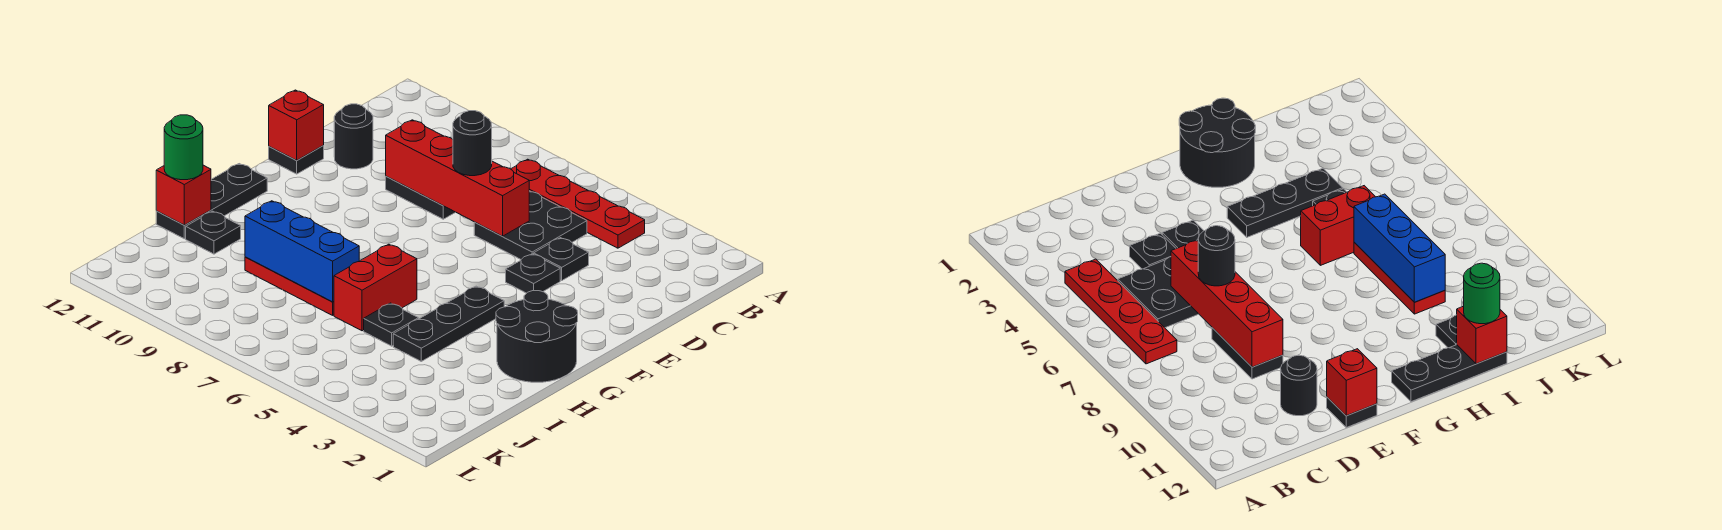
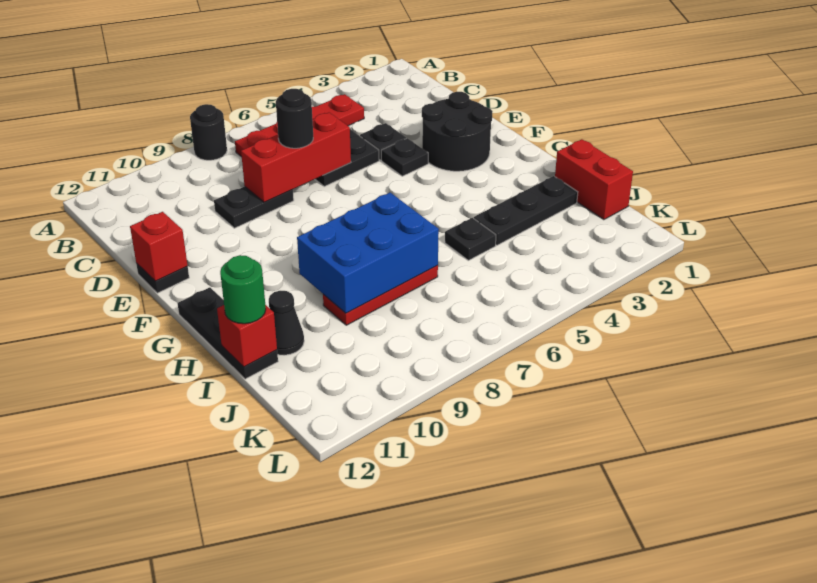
red brick D6:D9 level 2 -> red brick D6:D8 level 2
black round brick D11 level 1 -> black round brick A8 level 1
black round brick G1:H2 level 1 -> black round brick E2:F3 level 1
black plate G4:I4 level 1 -> black plate I2:I4 level 1
red brick H6:I6 level 1 -> red brick I1:J1 level 1
blue brick I7:I9 level 2 -> blue brick H7:I9 level 2
black plate I11 level 1 -> black cone I11 level 1

